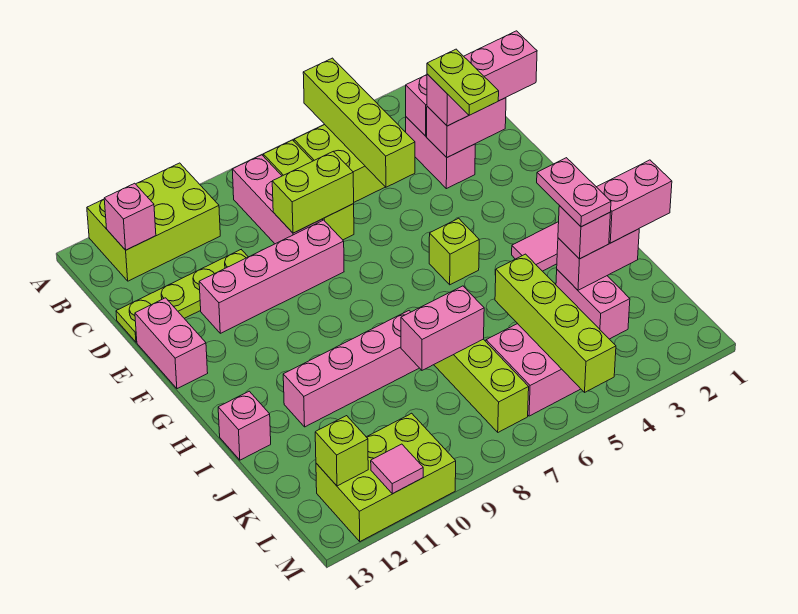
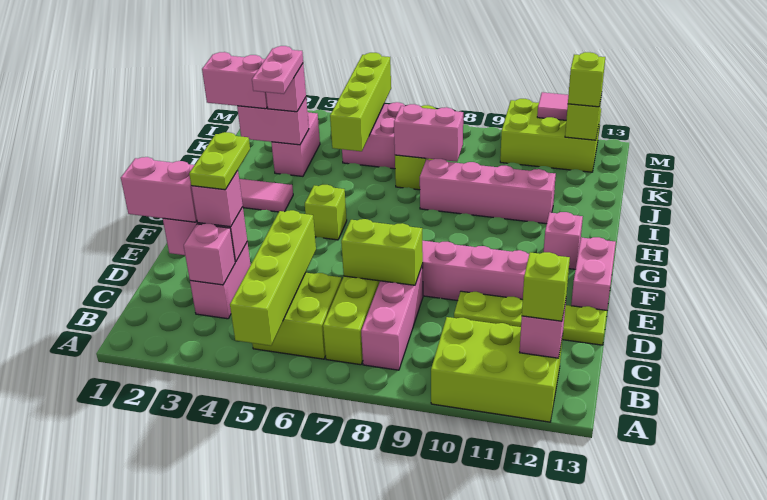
none -> lime brick B12 level 3
pink brick I13 level 1 -> pink brick G12 level 1
none -> lime brick L12 level 3

